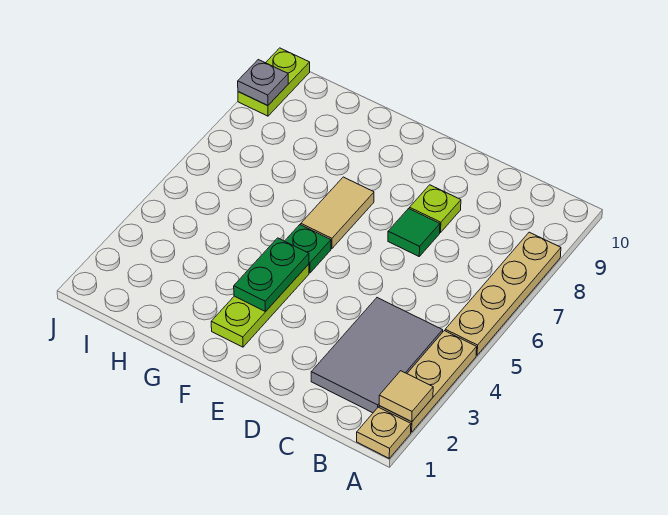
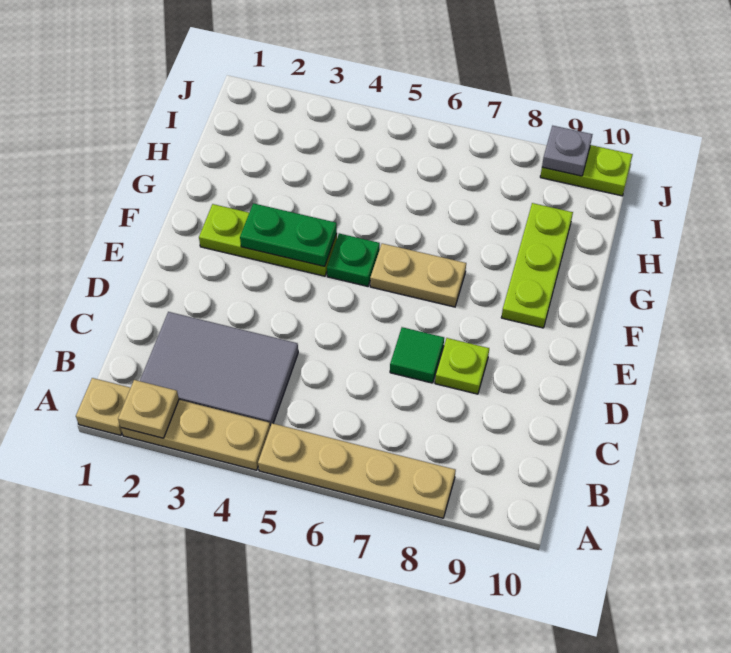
tan tile A2 level 2 -> tan plate A2 level 2
tan tile F6:F7 level 1 -> tan plate F6:F7 level 1
none -> lime plate F9:H9 level 1

